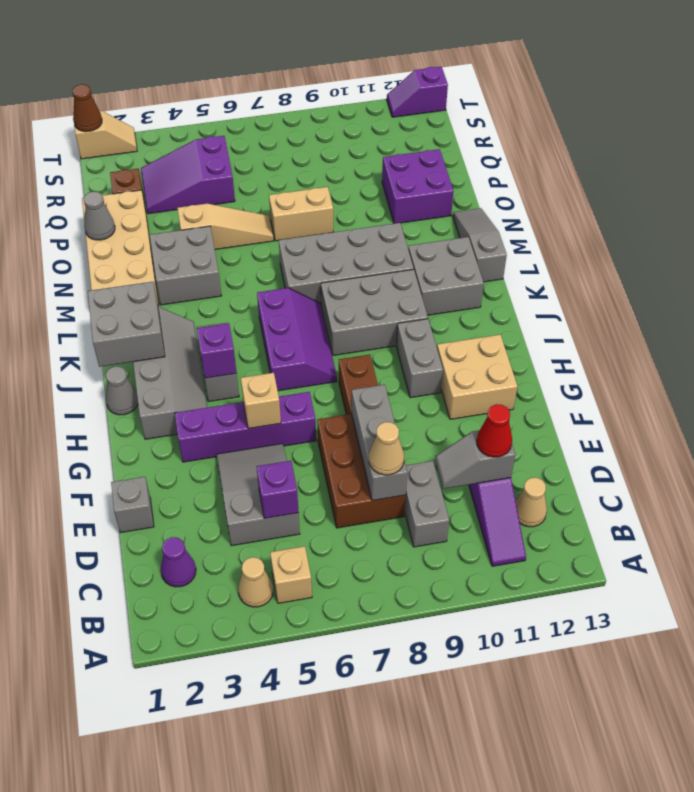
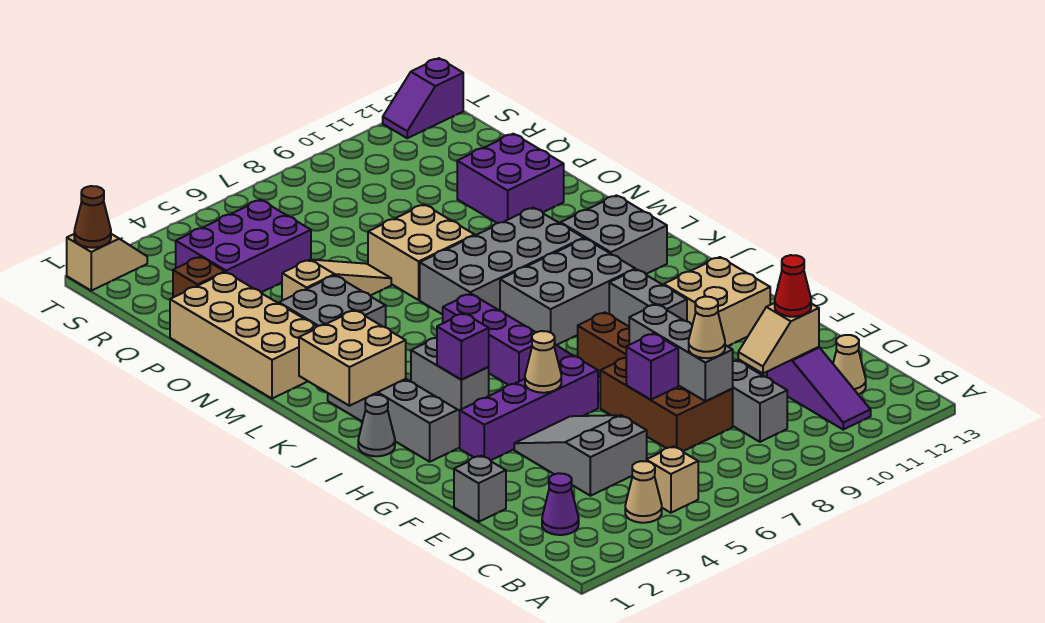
purple brick D5 level 2 -> purple brick E7 level 2
grey slope D10:D11 level 2 top 11 -> tan slope D10:D11 level 2 top 11
tan brick G5 level 2 -> tan cone G5 level 2
grey brick J1:K2 level 2 -> tan brick J1:K2 level 2
grey slope L13:N13 level 1 top L -> none
grey cone O1 level 2 -> none
tan brick O7:O8 level 1 -> tan brick N7:O8 level 1
purple slope Q3:R5 level 1 top 5 -> purple brick Q3:R5 level 1

